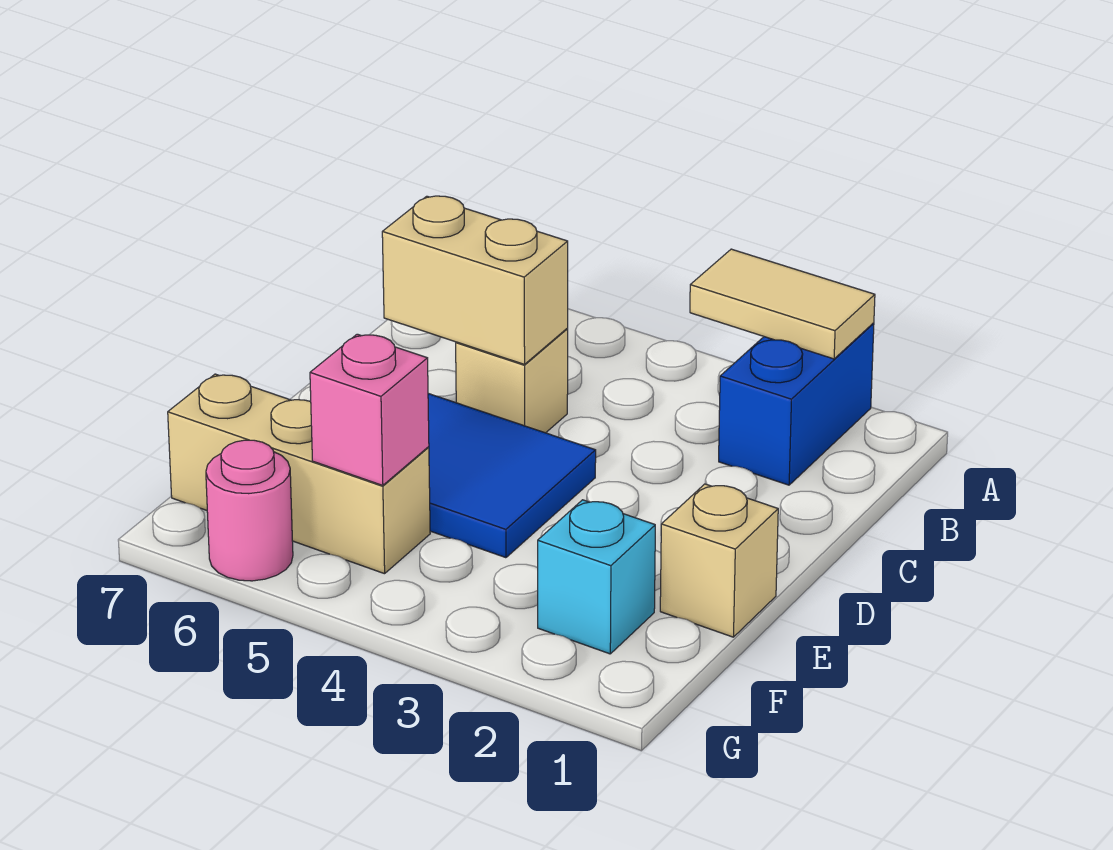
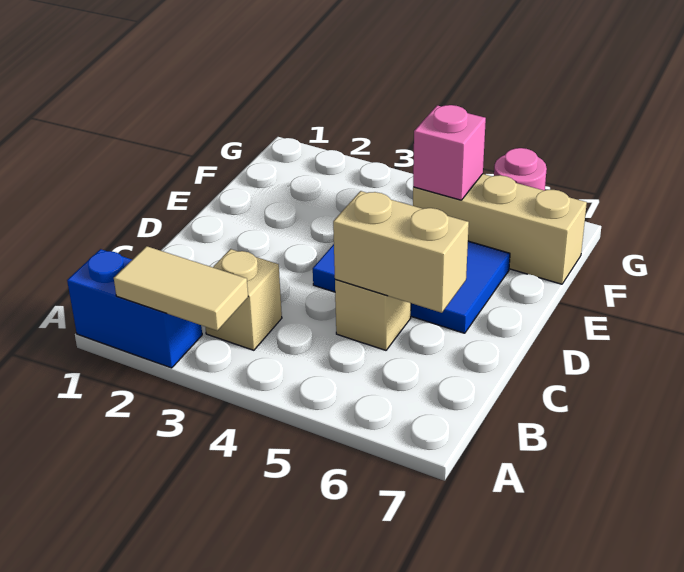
blue brick A2:B2 level 1 -> blue brick A1:A2 level 1
tan brick E1 level 1 -> tan brick B3 level 1
cyan brick F2 level 1 -> none

